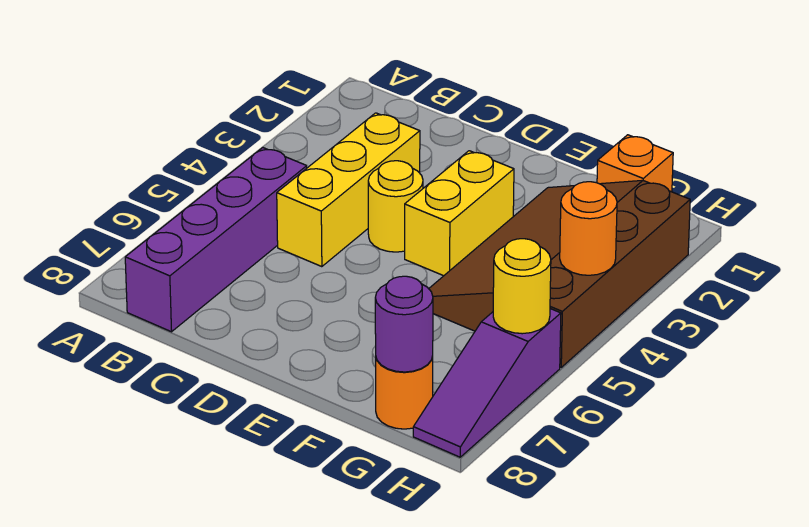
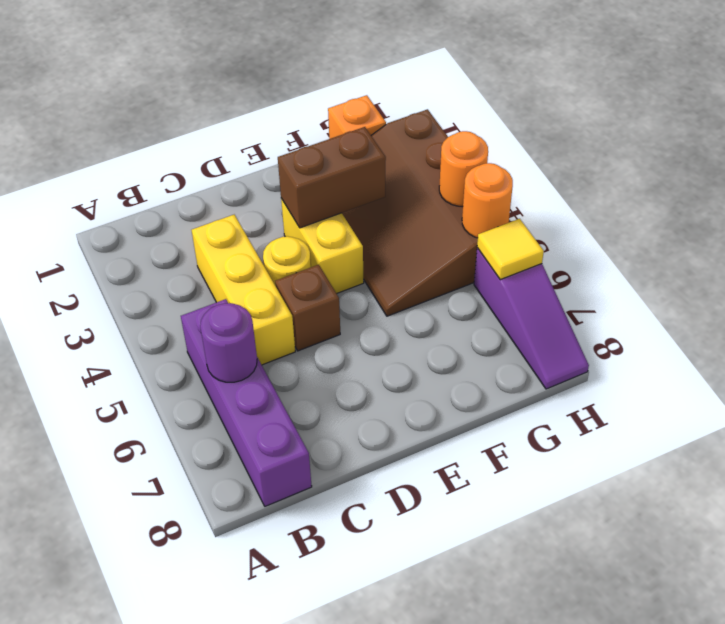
none -> brown brick D5 level 1
none -> brown brick E3:F3 level 2
orange round brick G8 level 1 -> orange round brick H5 level 2
purple round brick G8 level 2 -> purple round brick B6 level 2
yellow round brick H6 level 2 -> yellow tile H6 level 2

